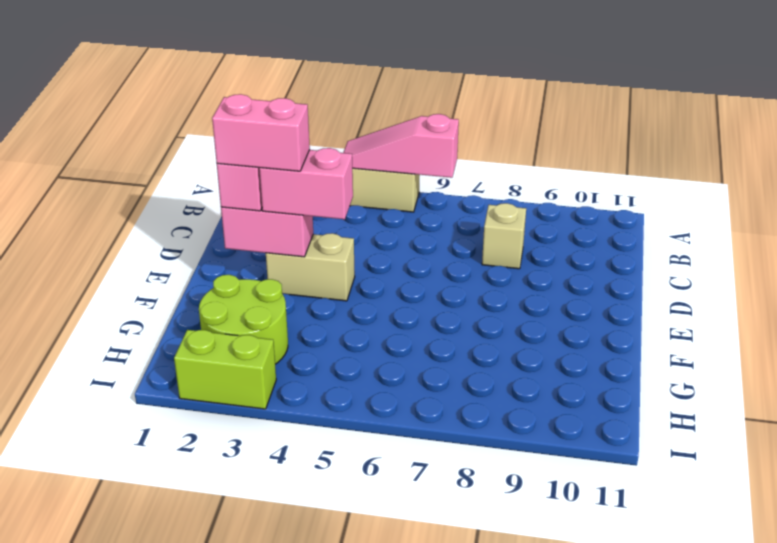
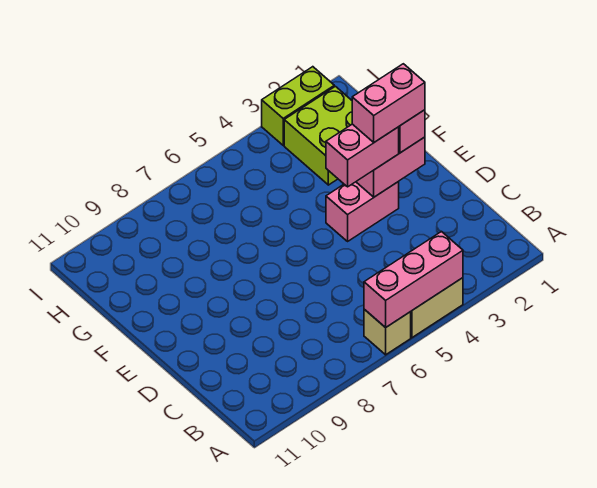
pink slope A4:A6 level 2 top 6 -> pink brick A4:A6 level 2
tan brick C8 level 1 -> tan brick A6 level 1
tan brick E3:E4 level 1 -> pink brick E3:E4 level 1
lime round brick G2:H3 level 1 -> lime brick G2:H3 level 1

